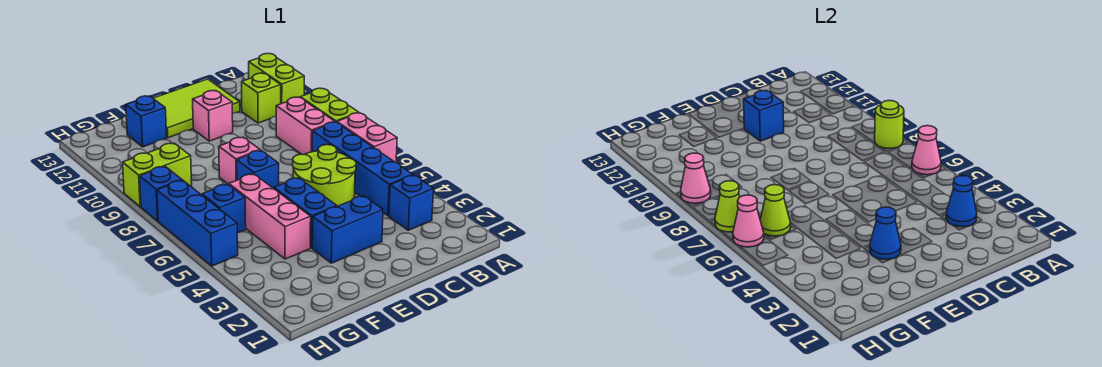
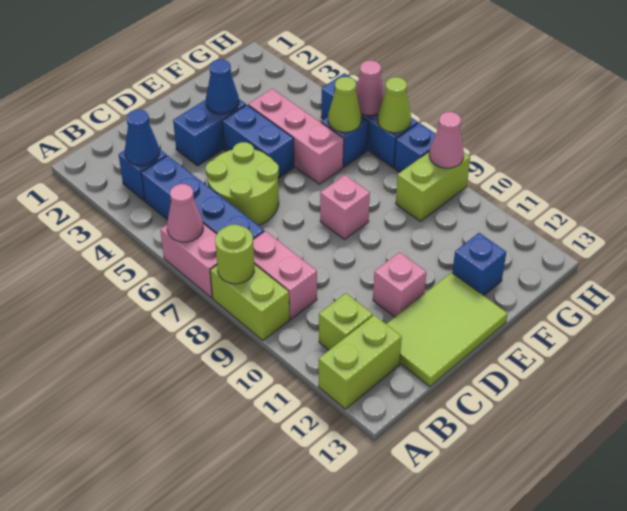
lime brick A11:A12 level 1 -> lime brick A12:B12 level 1
blue brick D11 level 2 -> none
blue brick E7 level 1 -> none

